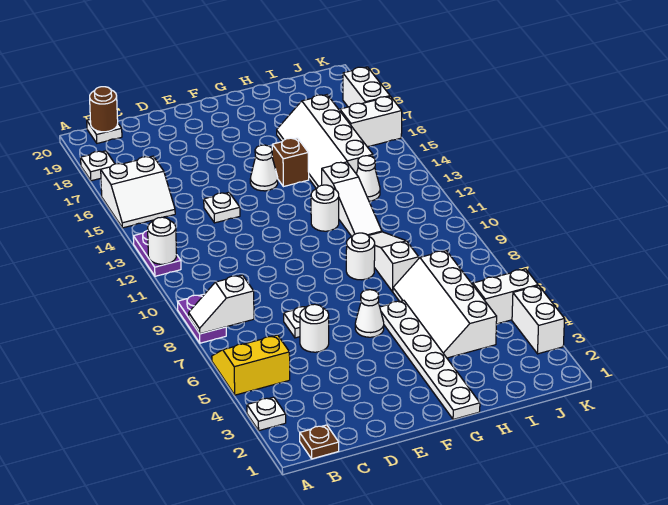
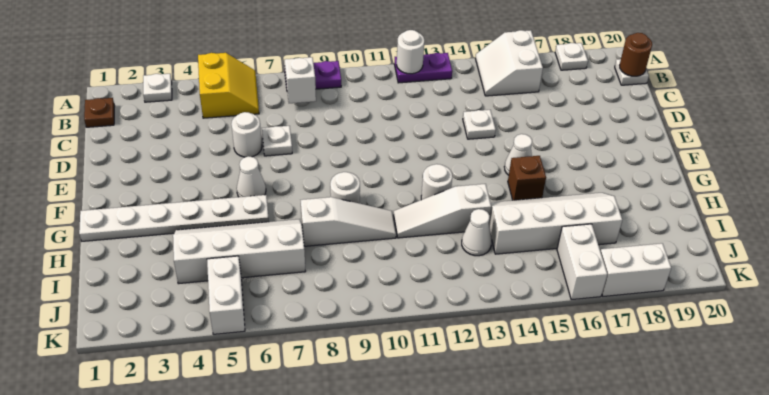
white brick K3:K4 level 1 -> none

